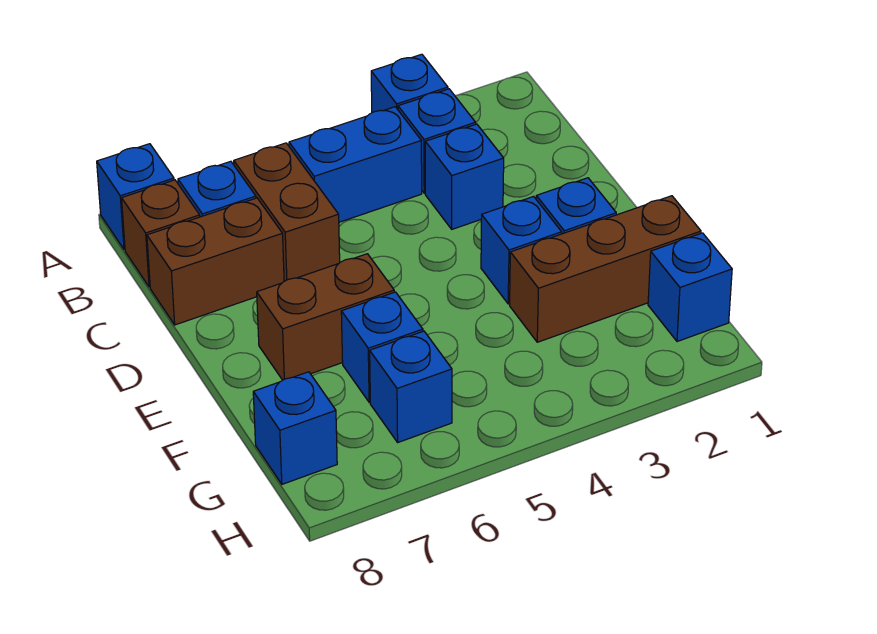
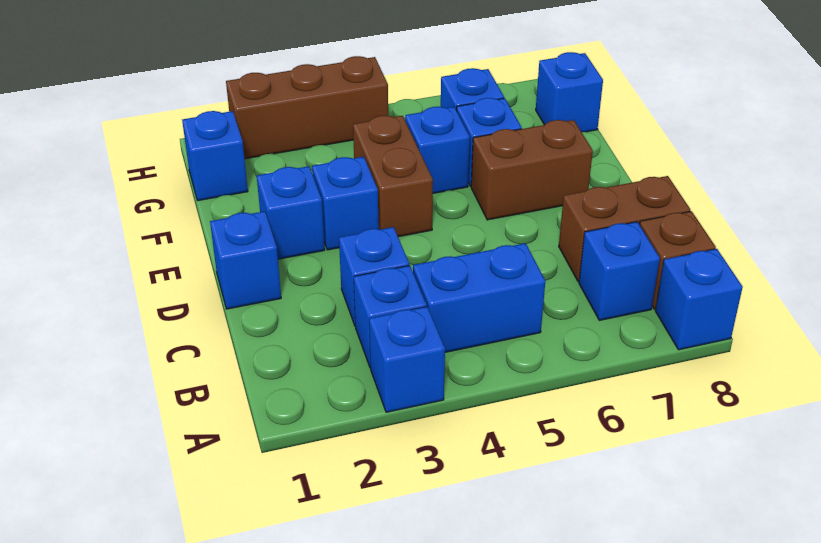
brown brick B6:C6 level 1 -> brown brick E4:F4 level 1
none -> blue brick D1 level 1
brown brick F1:F3 level 1 -> brown brick H2:H4 level 1
none -> blue brick F5 level 1

